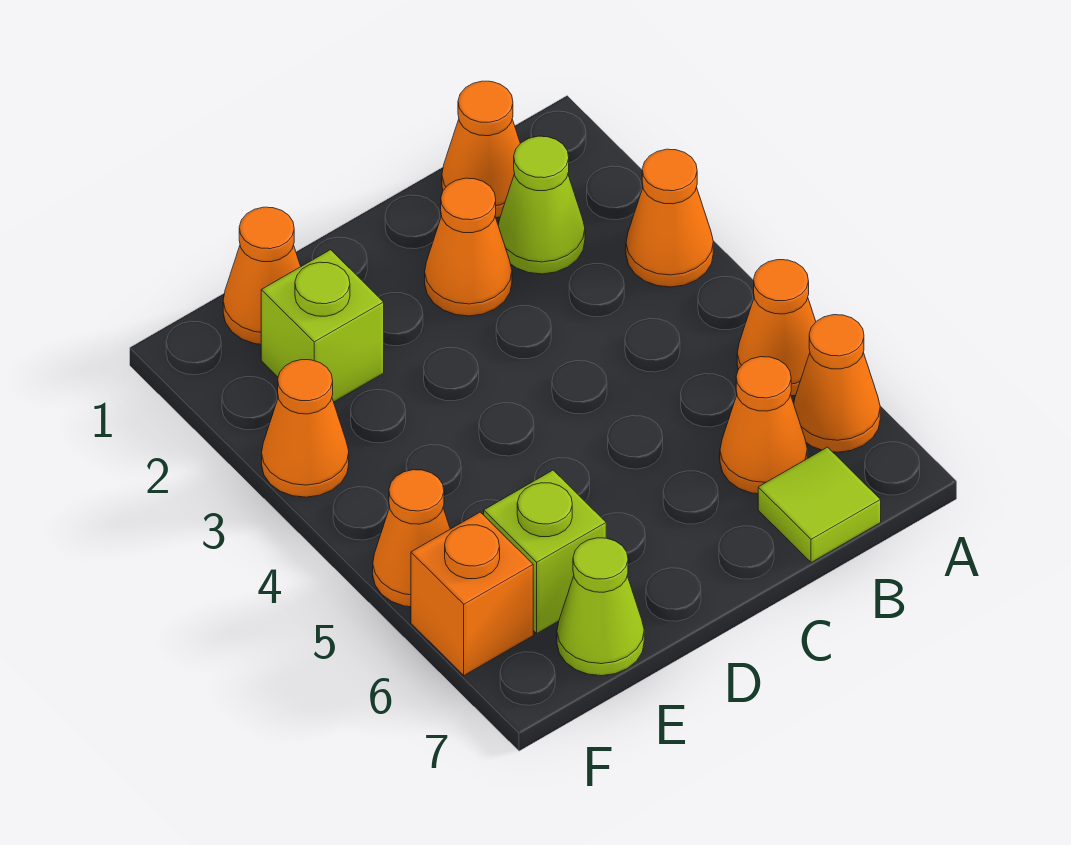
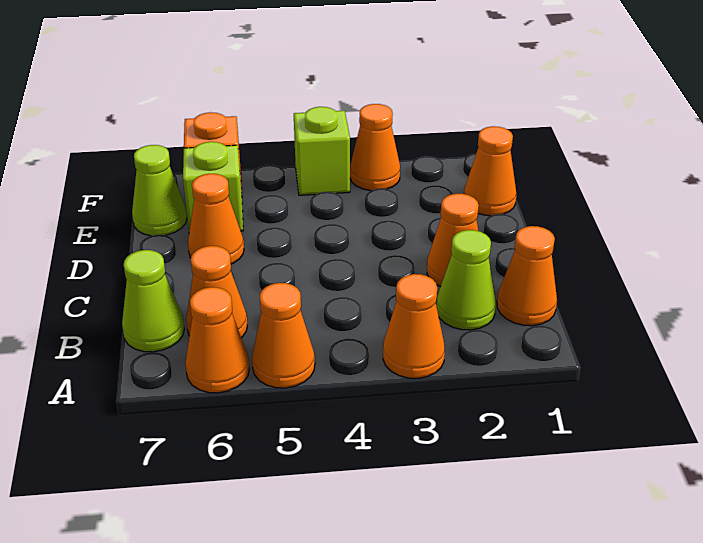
lime tile B7 level 1 -> lime cone B7 level 1
lime brick E2 level 1 -> lime brick F4 level 1
orange cone F5 level 1 -> orange cone D6 level 1

